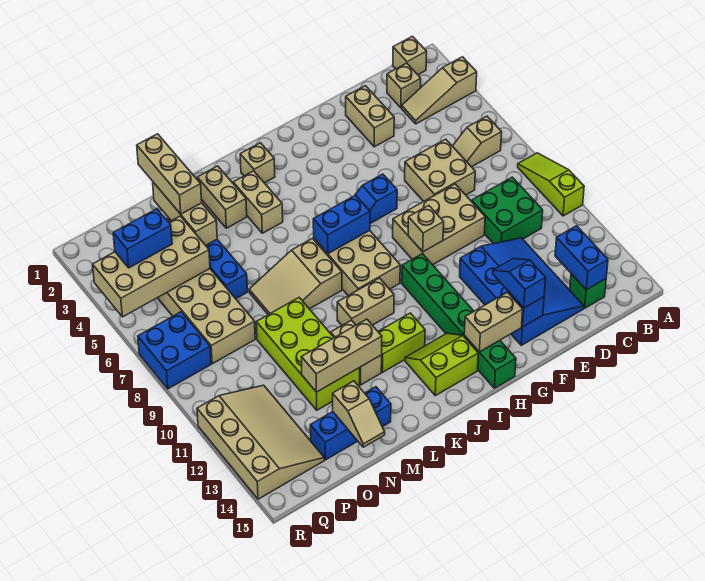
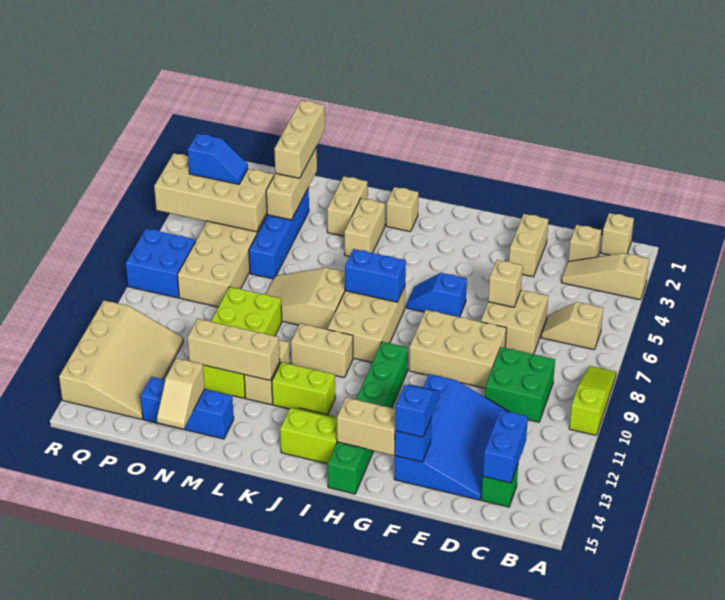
tan brick G9 level 2 -> tan brick E6 level 2
blue brick P4:Q4 level 3 -> blue slope P4:Q4 level 3 top Q

